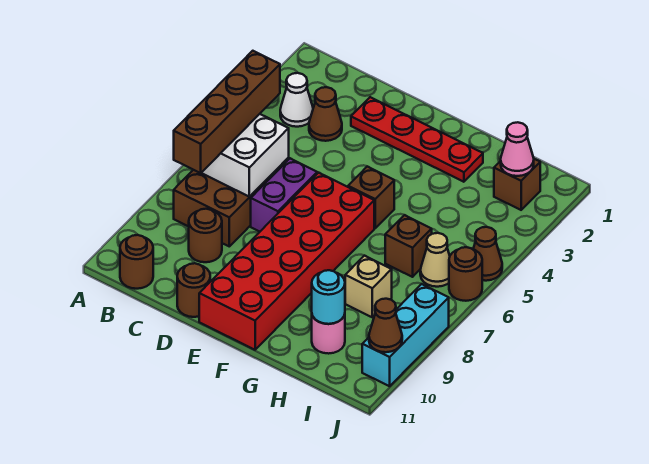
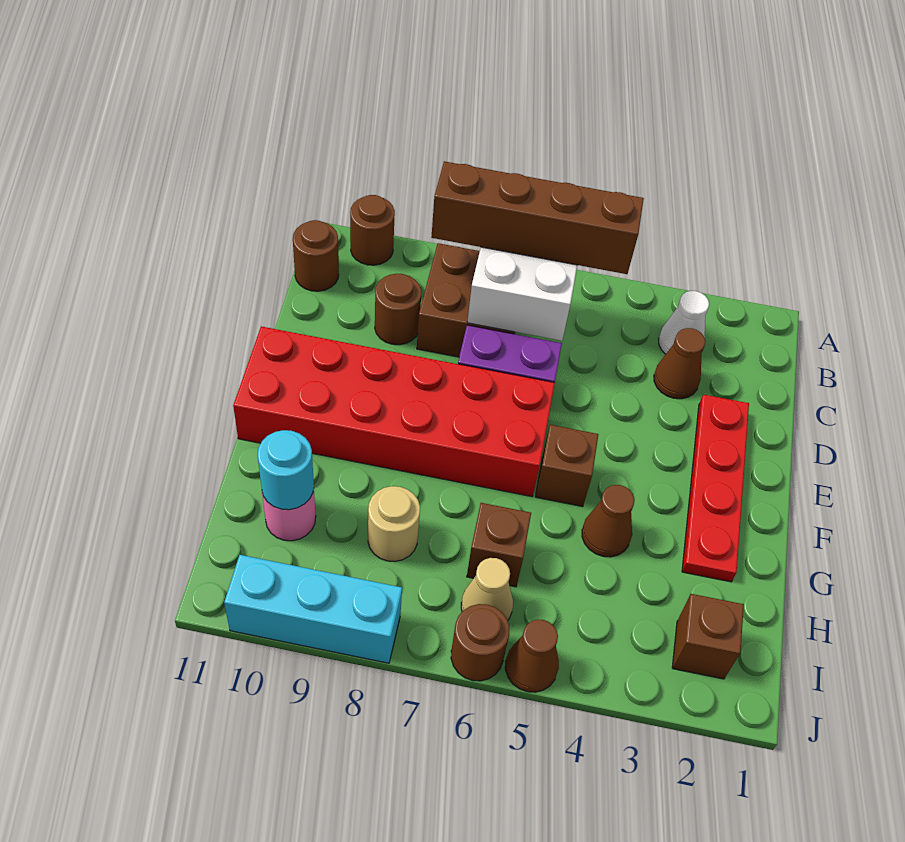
brown round brick D11 level 1 -> brown round brick A10 level 1
tan brick H8 level 1 -> tan round brick H8 level 1
pink cone I2 level 2 -> none
brown cone J10 level 2 -> brown cone G4 level 1

